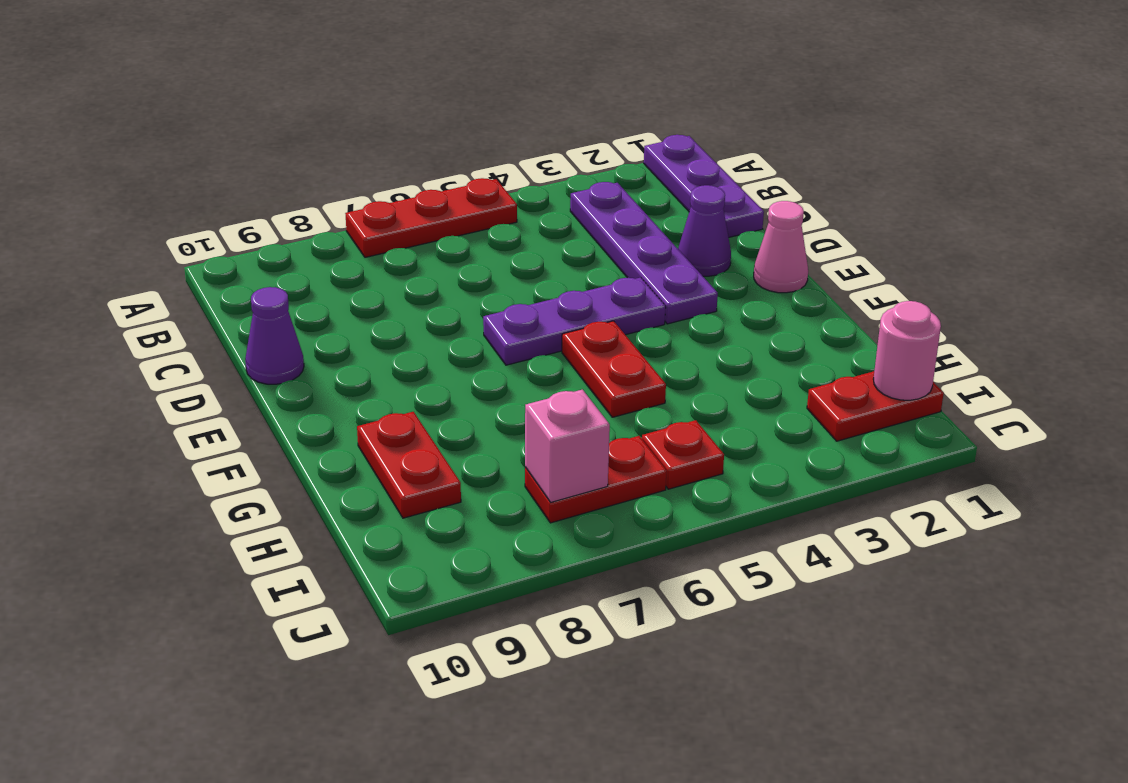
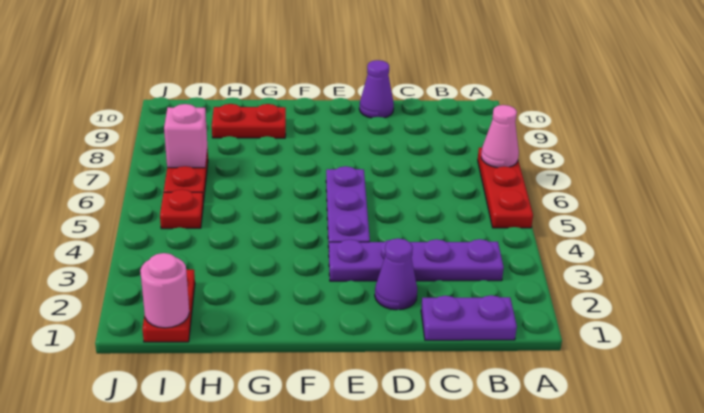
purple plate A1:C1 level 1 -> purple plate B1:C1 level 1
pink cone E1 level 1 -> pink cone A7 level 2
red plate F5:G5 level 1 -> none

